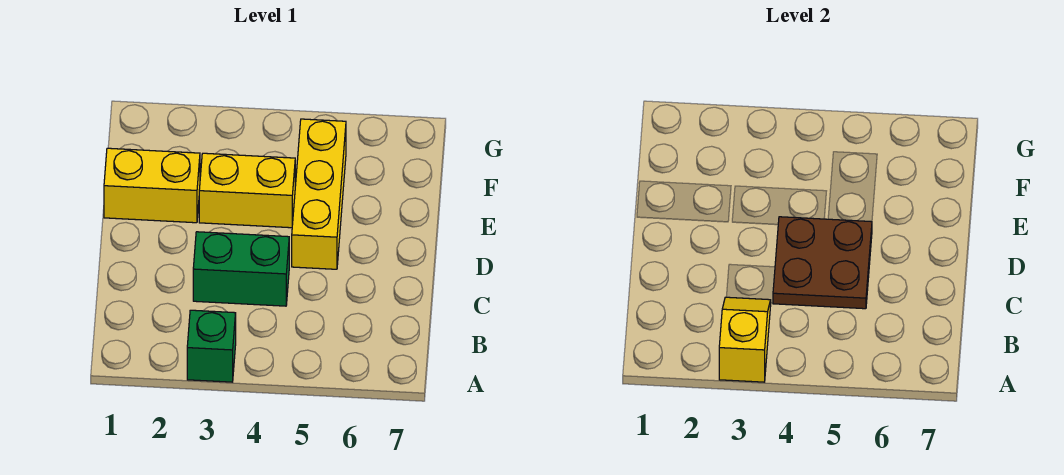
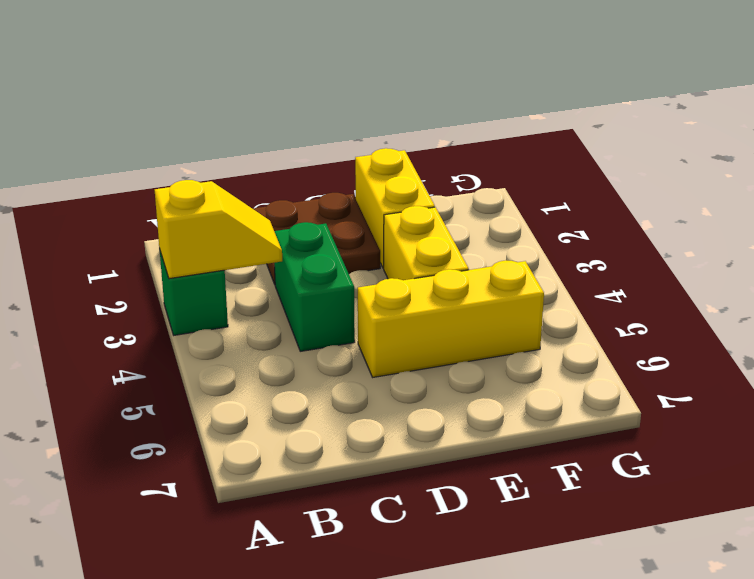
brown plate C4:D5 level 2 -> brown plate C1:D2 level 1

